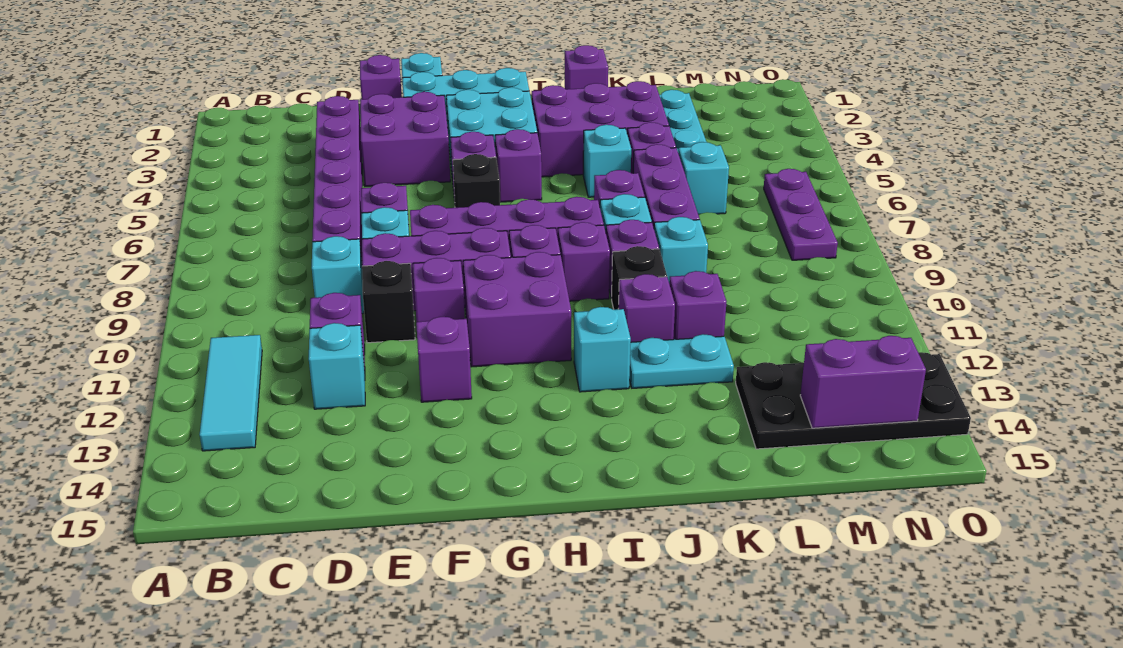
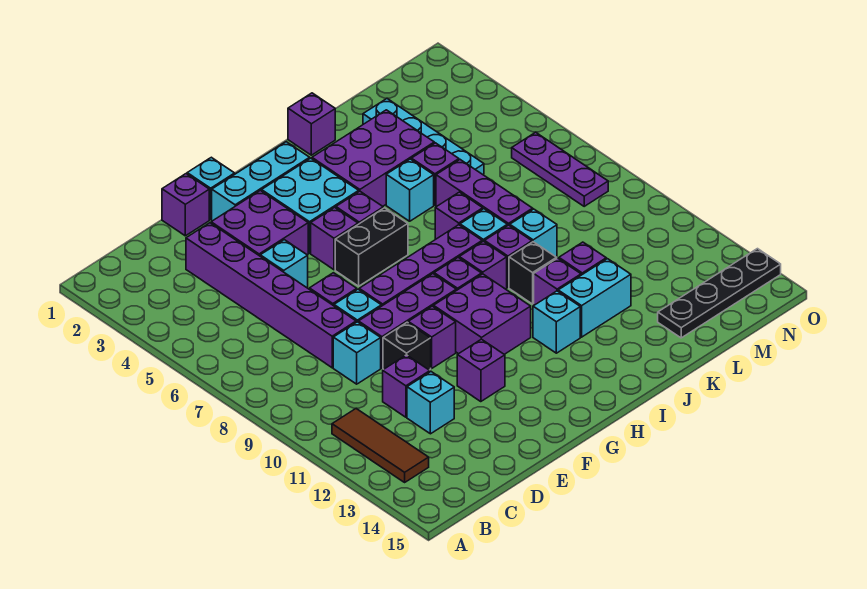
cyan tile B11:B13 level 1 -> brown tile B11:B13 level 1
black brick G6 level 1 -> black brick G6:H6 level 1
cyan plate J12:K12 level 1 -> cyan brick J12:K12 level 1
cyan brick L6 level 1 -> cyan brick E5 level 1
black plate L13:O14 level 1 -> black plate L14:O14 level 1
purple brick M14:N14 level 2 -> none

